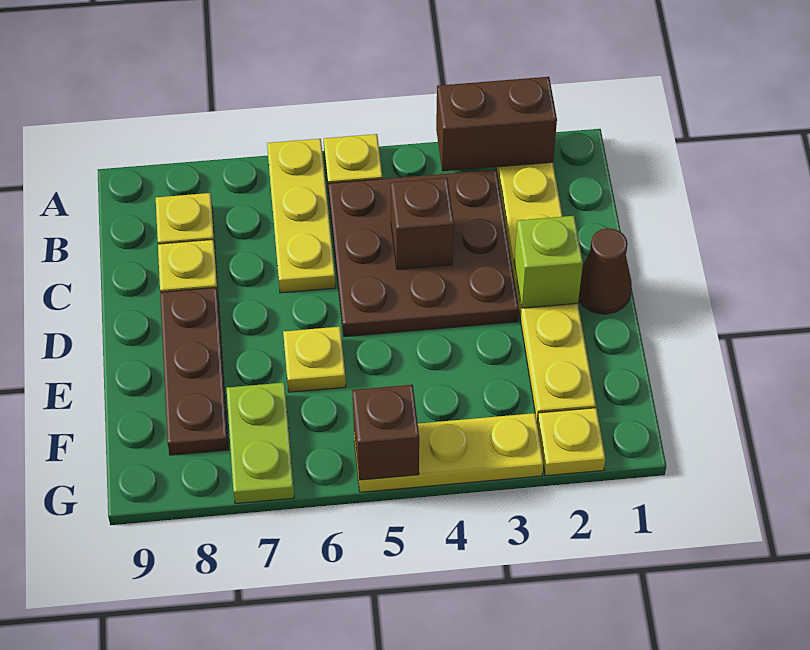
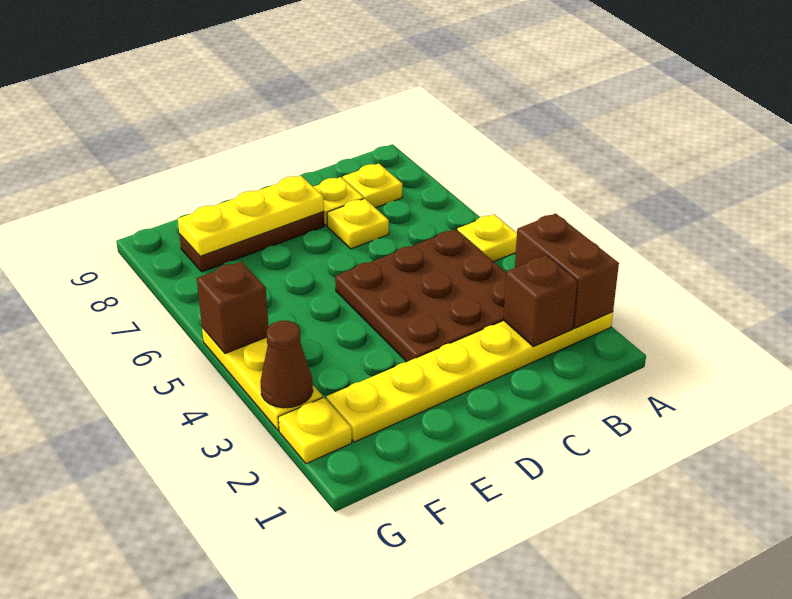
yellow plate A6:C6 level 1 -> yellow plate D8:F8 level 2
brown brick C4 level 2 -> brown brick B2 level 2
brown cone D1 level 1 -> brown cone G3 level 2
lime brick D2 level 2 -> none
yellow plate E6 level 1 -> yellow plate C7 level 1
lime plate F7:G7 level 1 -> none

